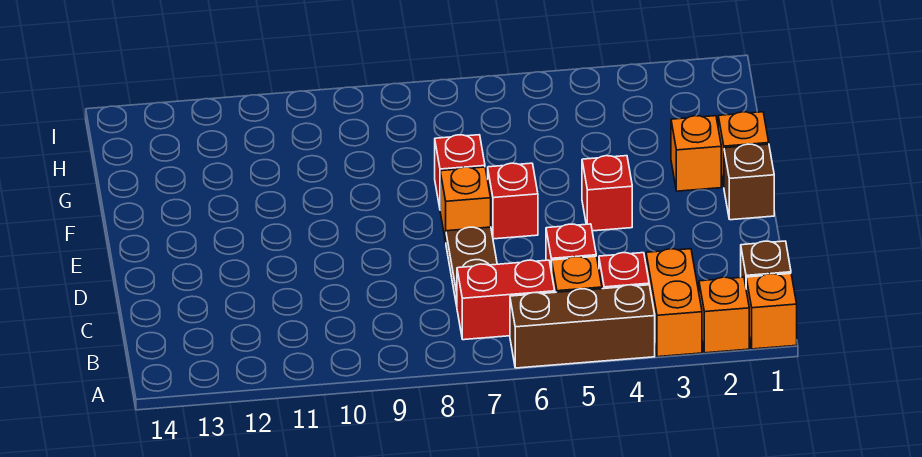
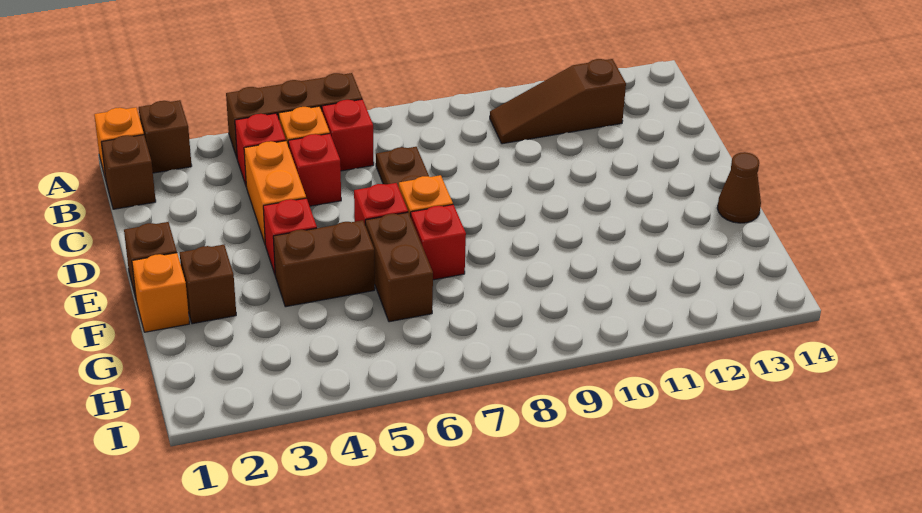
orange brick A2 level 1 -> brown brick A2 level 1
orange brick A3:B3 level 1 -> orange brick C4:D4 level 1
red brick B6:B7 level 1 -> red brick B6 level 1
none -> brown slope B10:B12 level 1 top 12
orange brick F2 level 1 -> brown brick F2 level 1
none -> brown brick F4:F5 level 1
none -> brown brick F6:G6 level 1
none -> brown cone F14 level 1

